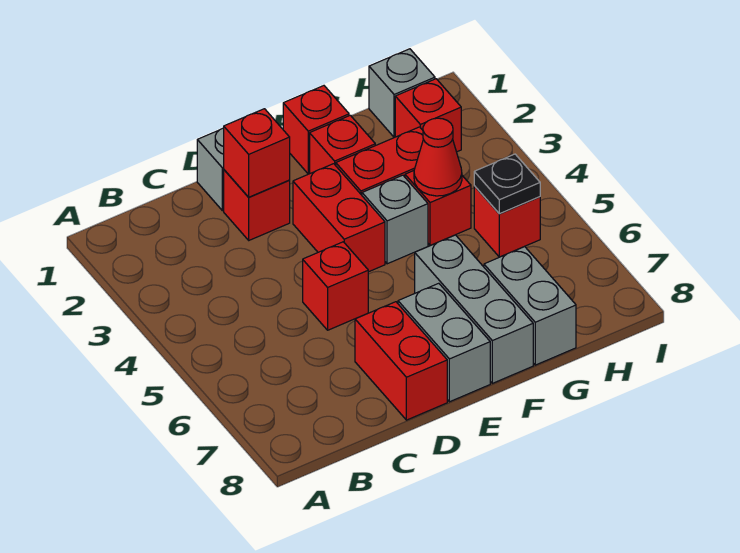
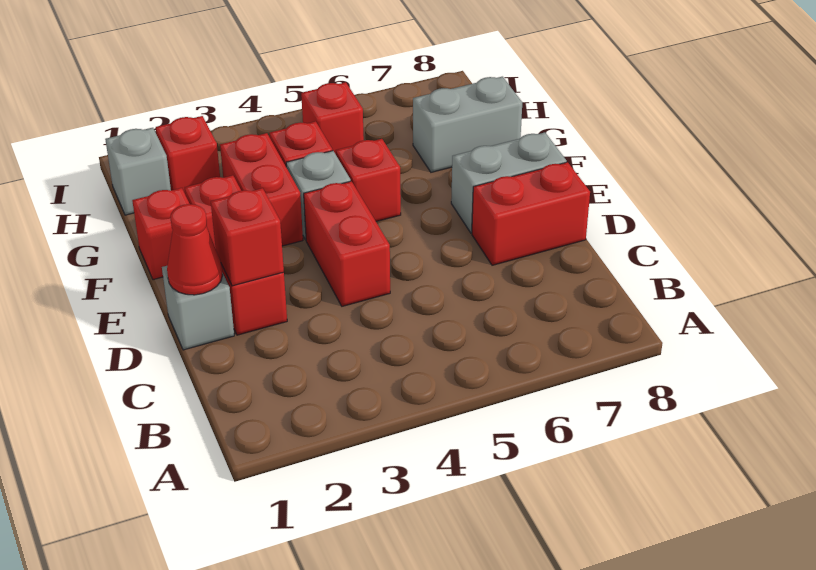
red brick D5 level 1 -> red brick F5 level 1
red brick E3:E4 level 1 -> red brick D4:E4 level 1
grey brick F6:F8 level 1 -> none
red cone G4 level 2 -> red cone D1 level 2
black plate H5 level 2 -> none

